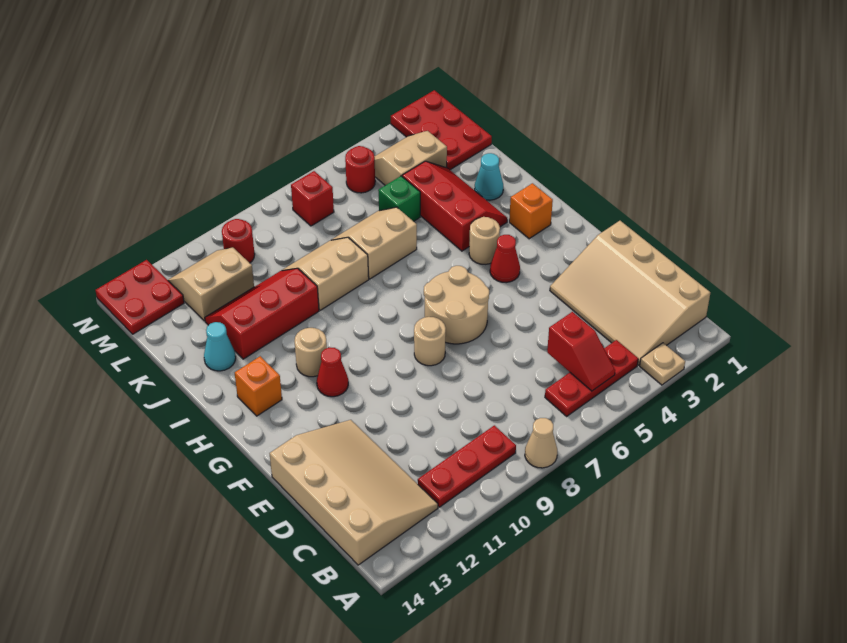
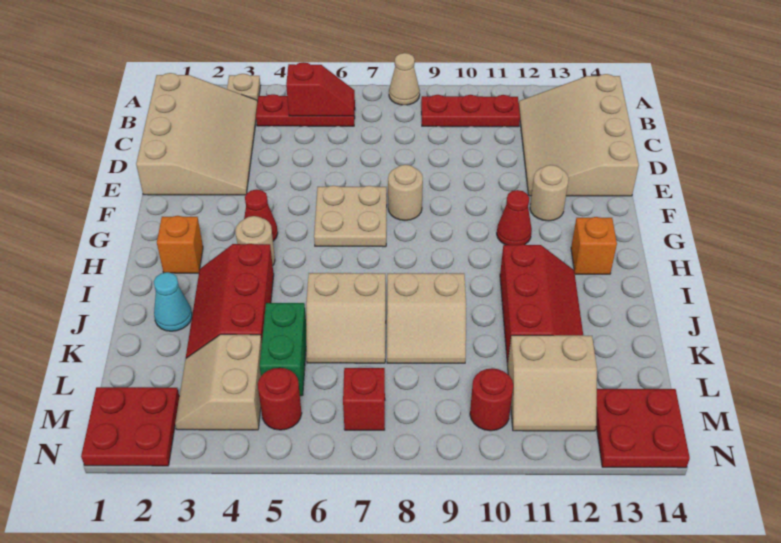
red slope B5:C5 level 2 top C -> red slope B5:B6 level 2 top 5
tan round brick F6:G7 level 1 -> tan plate F6:G7 level 1
tan round brick H11 level 1 -> tan round brick F12 level 1
red slope J10:K12 level 1 top J -> red slope I11:K12 level 1 top 11
cyan cone J13 level 1 -> none
green brick K5 level 1 -> green brick K5:L5 level 1
red plate L1:N2 level 1 -> red plate M1:N2 level 1
tan slope L3:M4 level 1 top L -> tan slope L3:M4 level 1 top 4

